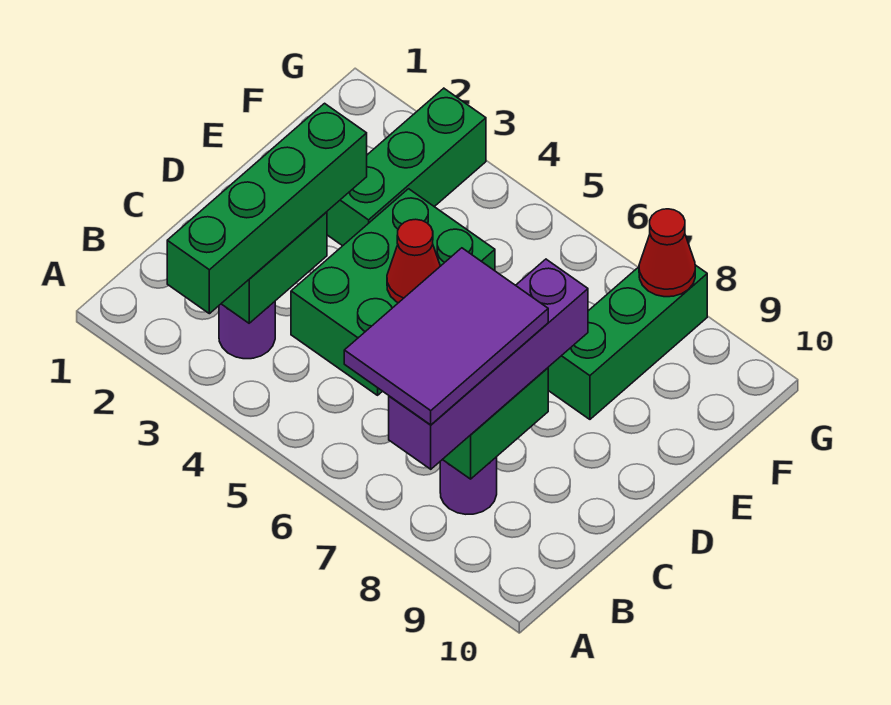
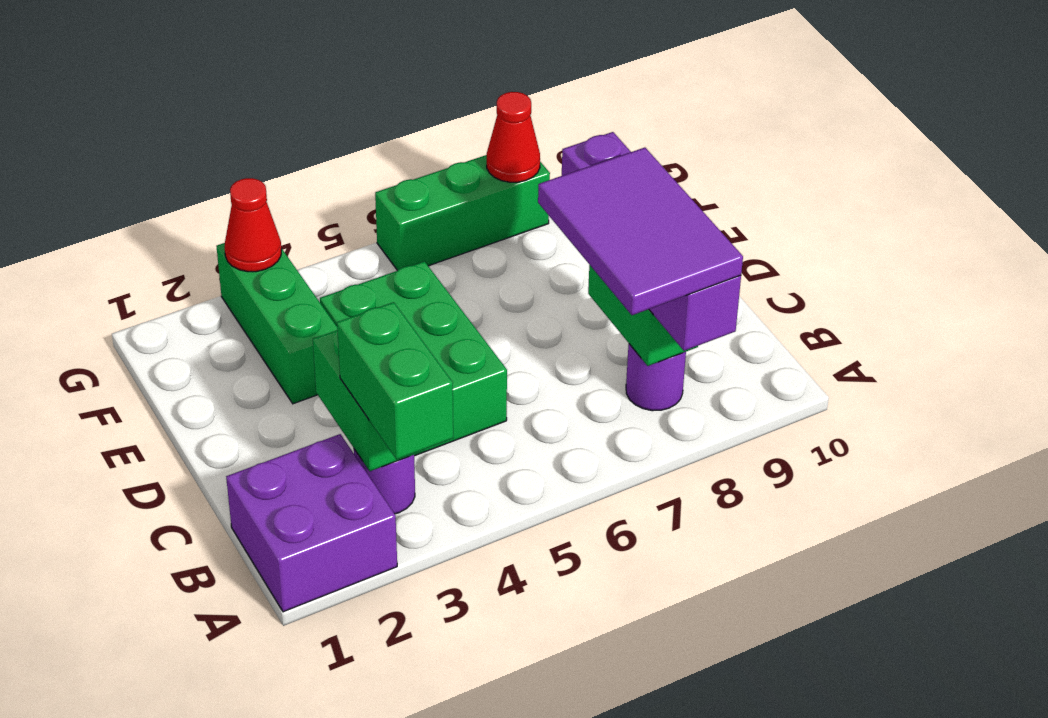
none -> purple brick A1:B2 level 1
green brick A3:D3 level 3 -> green brick A3:B3 level 3
red cone D5 level 2 -> red cone G3 level 2
green brick E8:G8 level 1 -> green brick G6:G8 level 1

